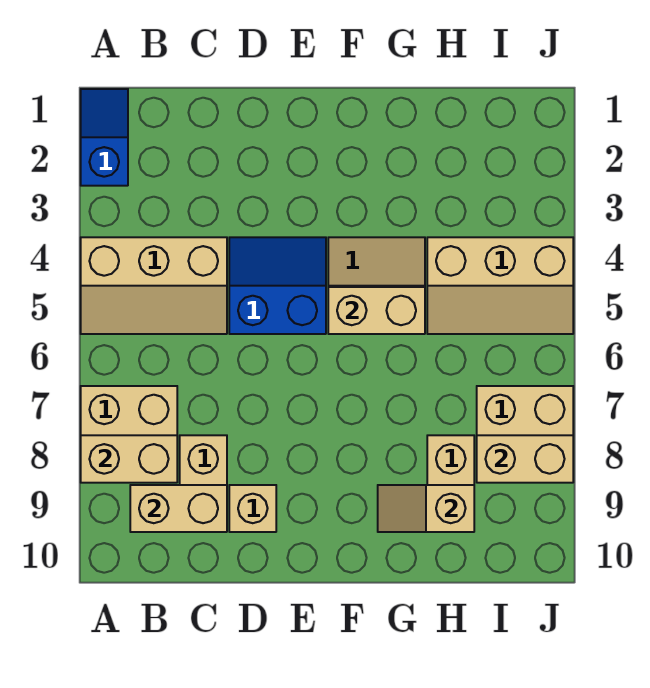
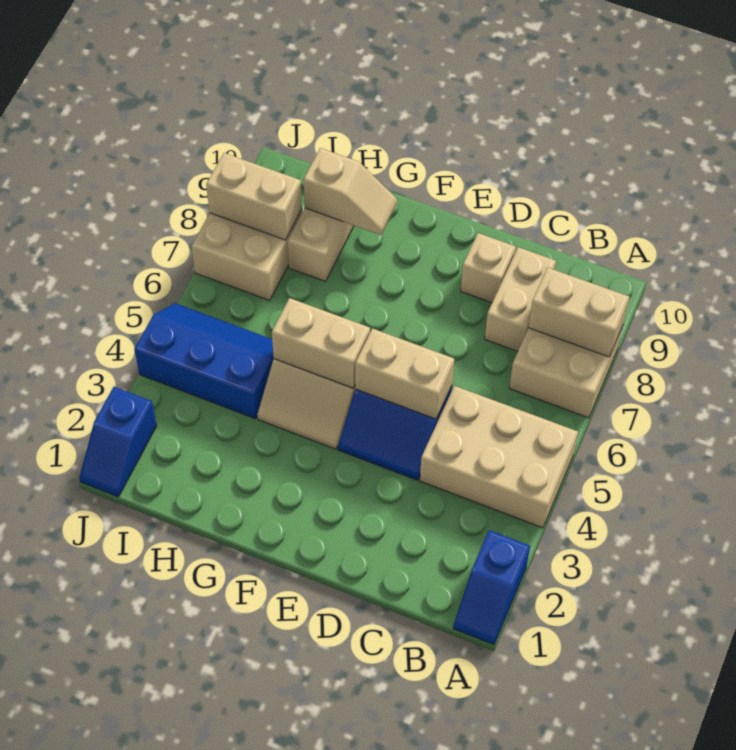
tan slope A4:C5 level 1 top 4 -> tan brick A4:C5 level 1
tan brick B9:C9 level 2 -> tan brick D5:E5 level 2
tan slope H4:J5 level 1 top 4 -> blue slope H4:J5 level 1 top 4
none -> blue slope J1:J2 level 1 top 2

